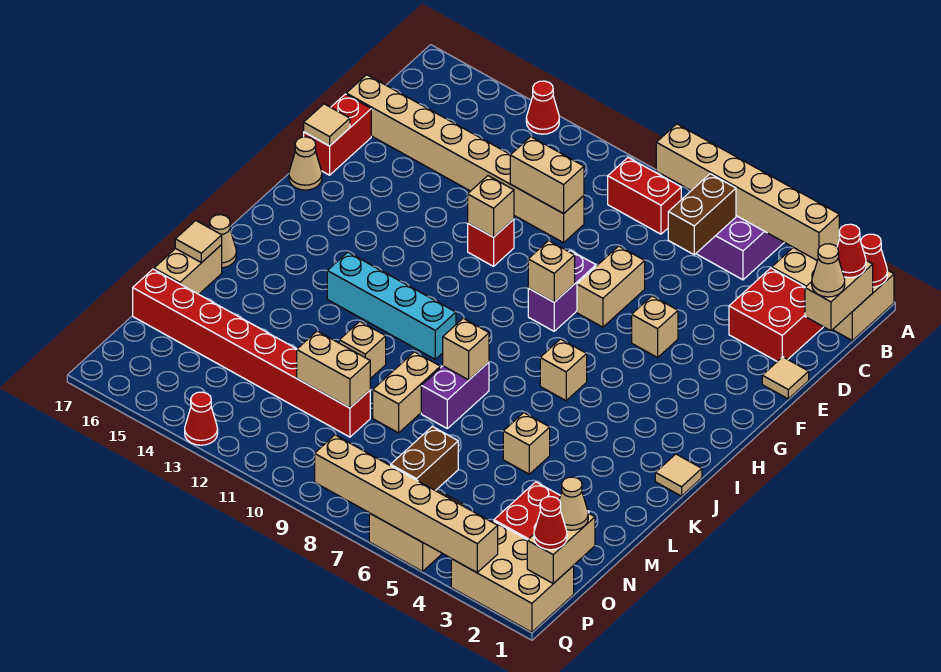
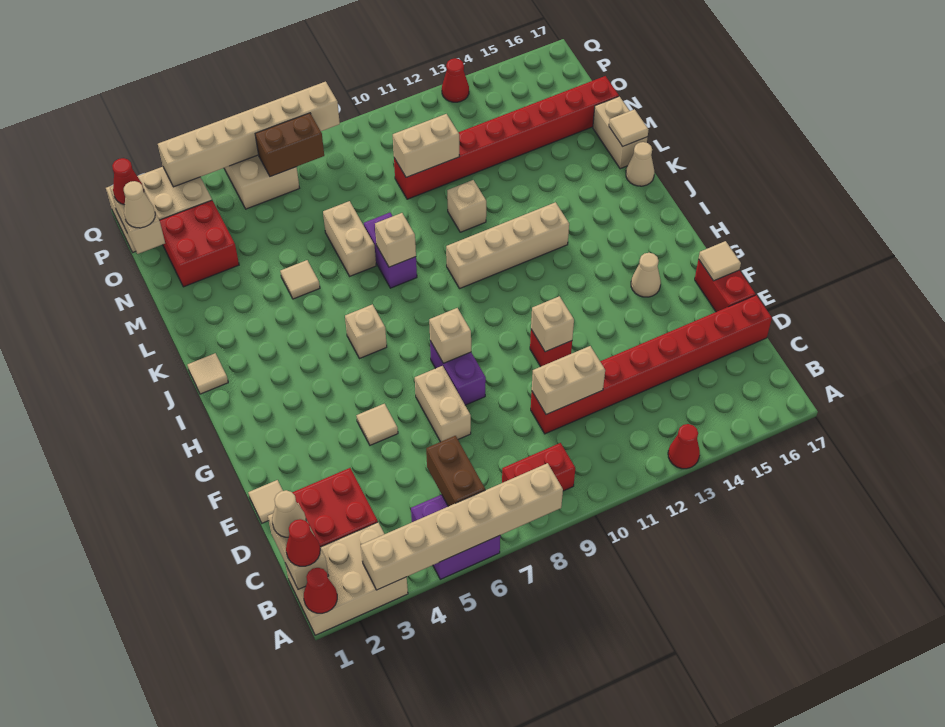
tan brick D10:D17 level 1 -> red brick D10:D17 level 1
tan brick F5 level 1 -> tan tile F5 level 1
tan cone G17 level 1 -> tan cone G15 level 1
cyan brick J10:J13 level 1 -> tan brick J10:J13 level 1
tan brick L5 level 1 -> tan tile L5 level 1
tan brick L9:M9 level 1 -> tan brick L7:M7 level 1
brown brick O6:P6 level 2 -> brown brick P6:P7 level 2

